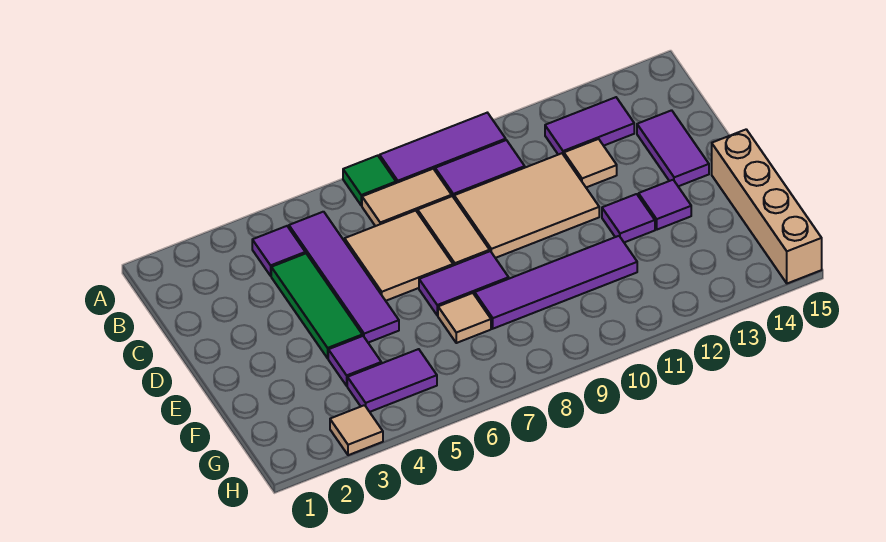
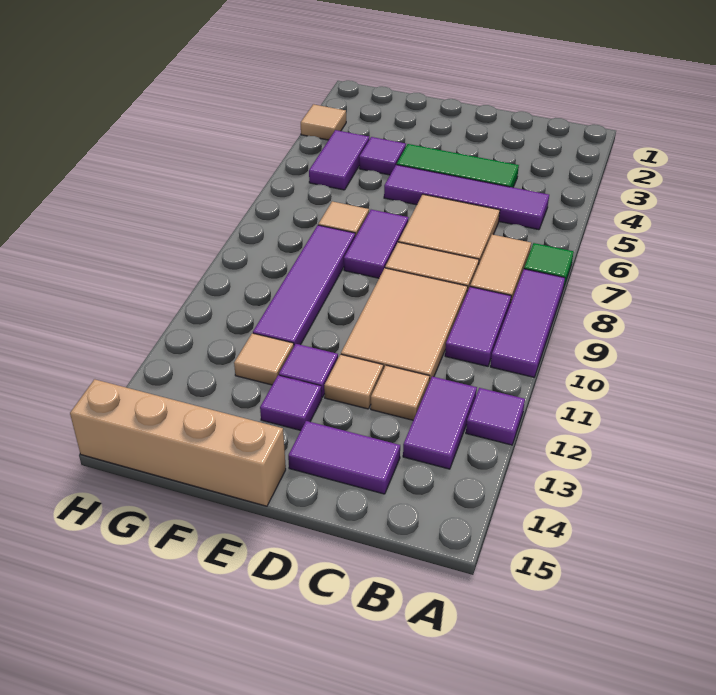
purple tile B4 level 1 -> purple tile A12 level 1
none -> tan tile D12 level 1
none -> tan tile F12 level 1

